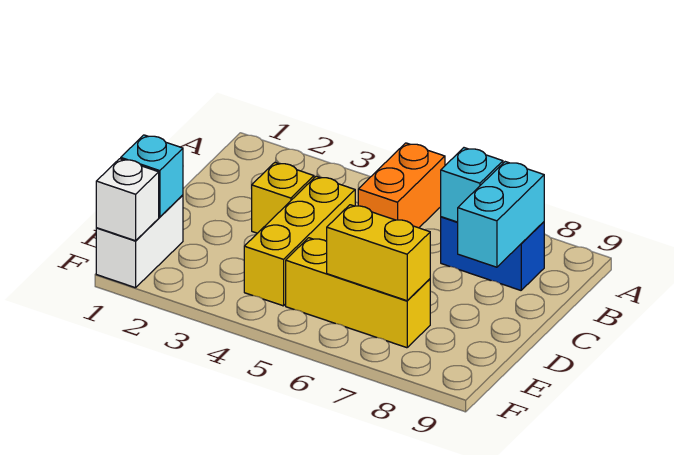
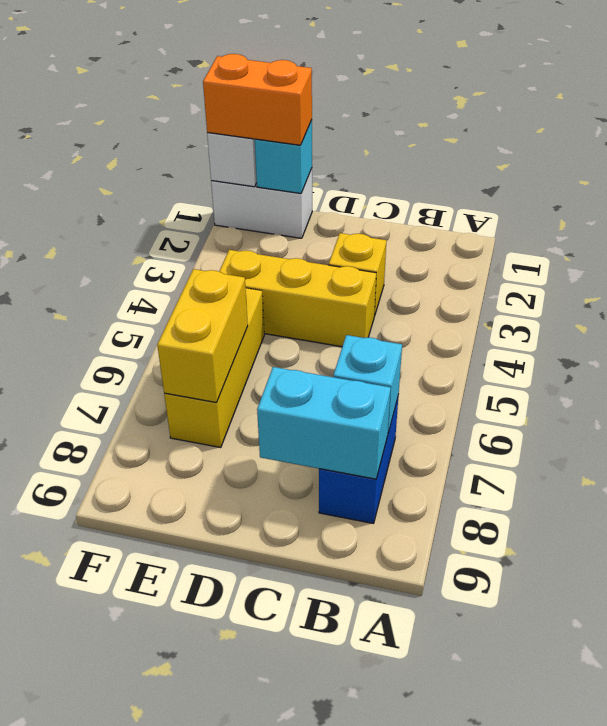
orange brick A5:B5 level 1 -> orange brick E1:F1 level 3

